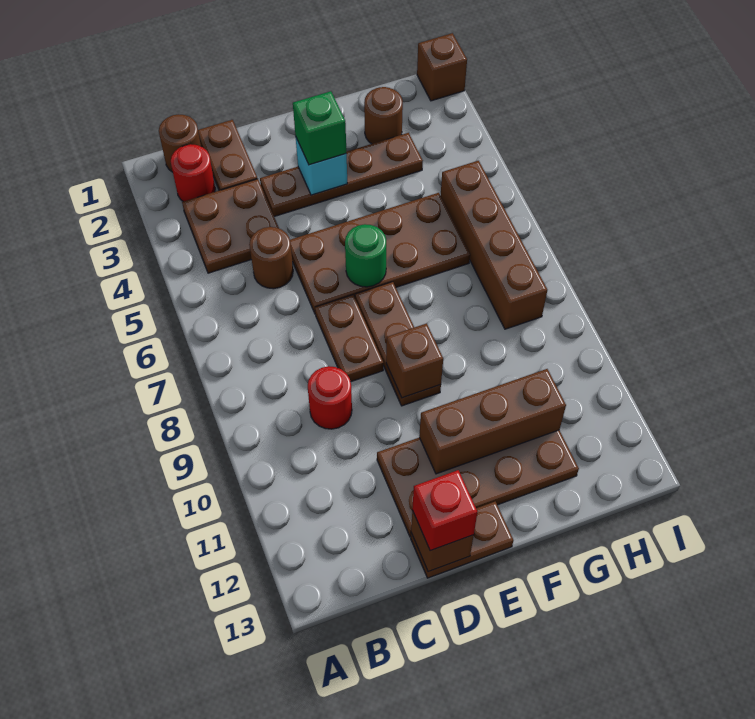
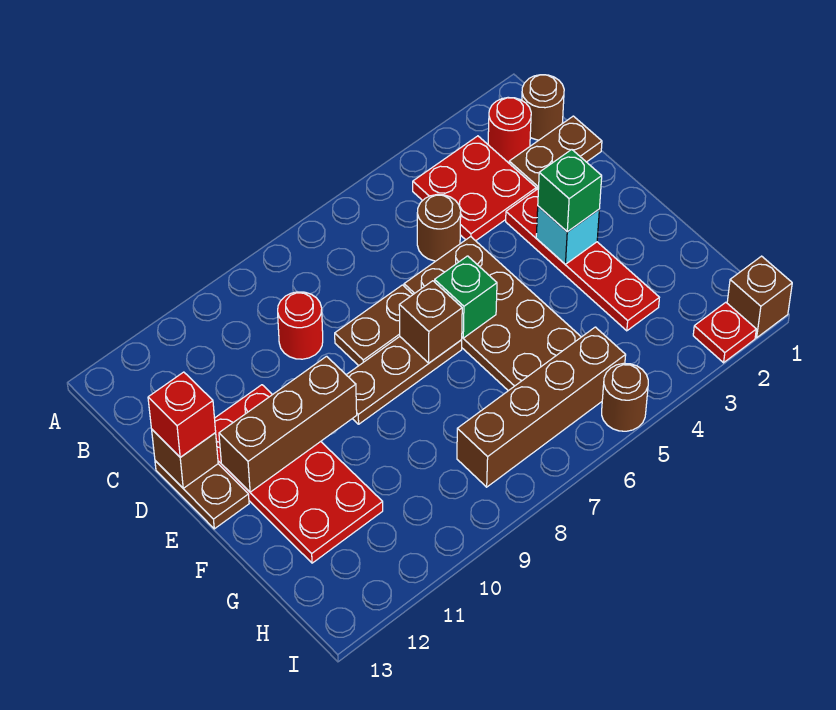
brown plate B3:C4 level 1 -> red plate B3:C4 level 1
brown plate D3:G3 level 1 -> red plate D3:G3 level 1
brown plate D11:G12 level 1 -> red plate D11:G12 level 1
green round brick E6 level 2 -> green brick E6 level 2
brown brick E9 level 2 -> brown brick E7 level 2
brown brick E11:G11 level 2 -> brown brick E10:E12 level 2
brown round brick G2 level 1 -> brown round brick I5 level 1
none -> red plate I2 level 1

